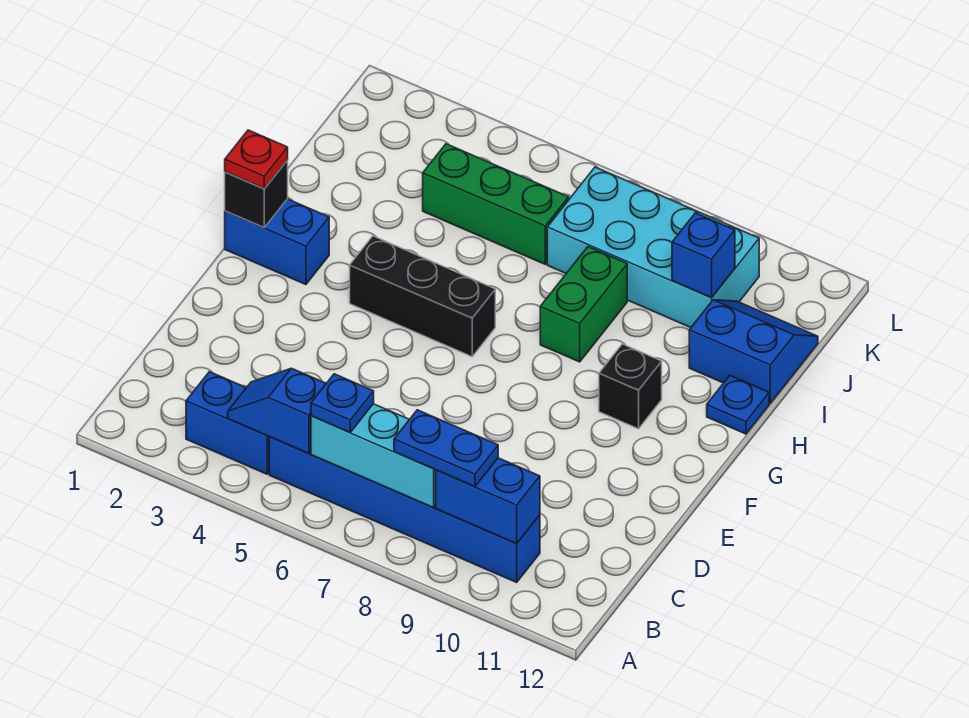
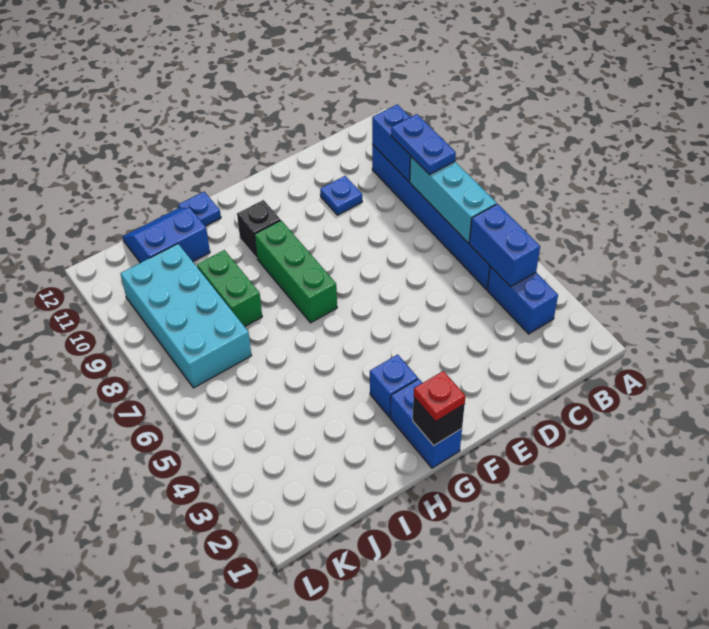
blue slope B4:B5 level 2 top 5 -> blue brick B4:B5 level 2
blue plate B6 level 3 -> blue plate D10 level 1
black brick G4:G6 level 1 -> none
green brick H8:I8 level 1 -> green brick I8:I9 level 1
blue slope I11:J12 level 1 top I -> blue slope I11:J12 level 1 top 11
green brick J4:J6 level 1 -> green brick G7:G9 level 1
blue brick J10 level 2 -> blue brick G3 level 1

